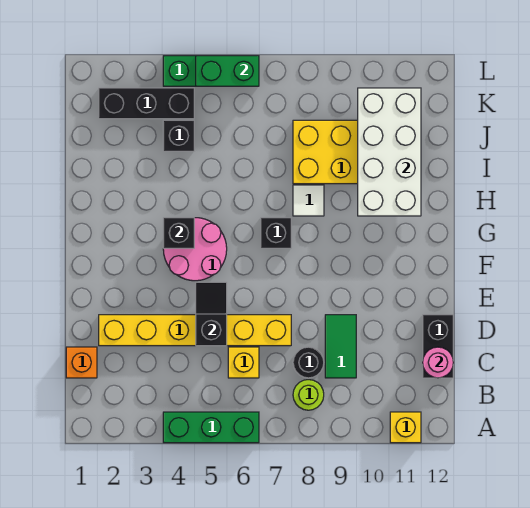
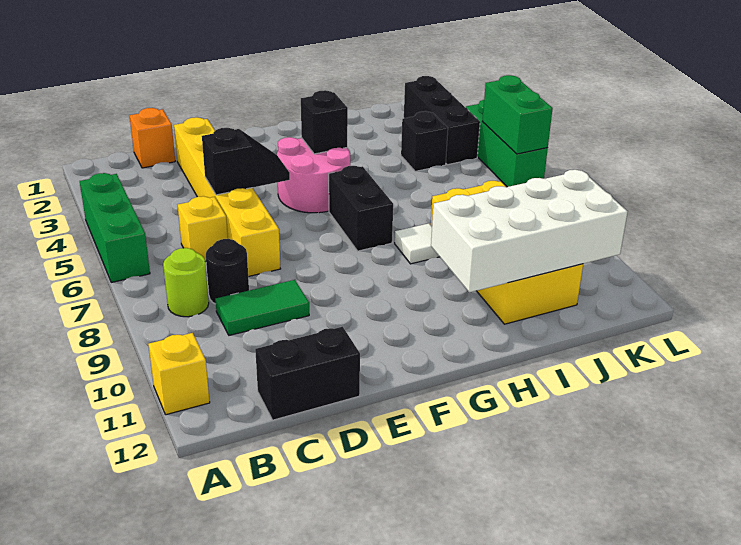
pink round brick C12 level 2 -> none
black brick G7 level 1 -> black brick G6:G7 level 1

